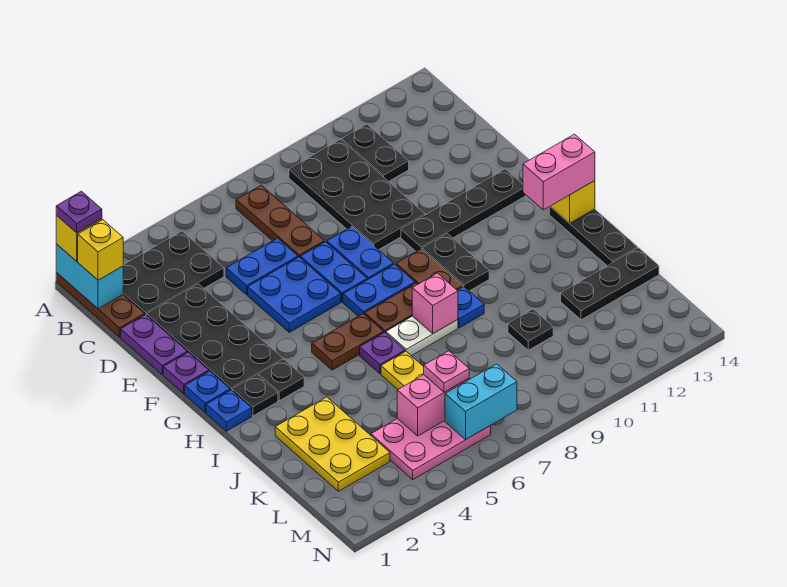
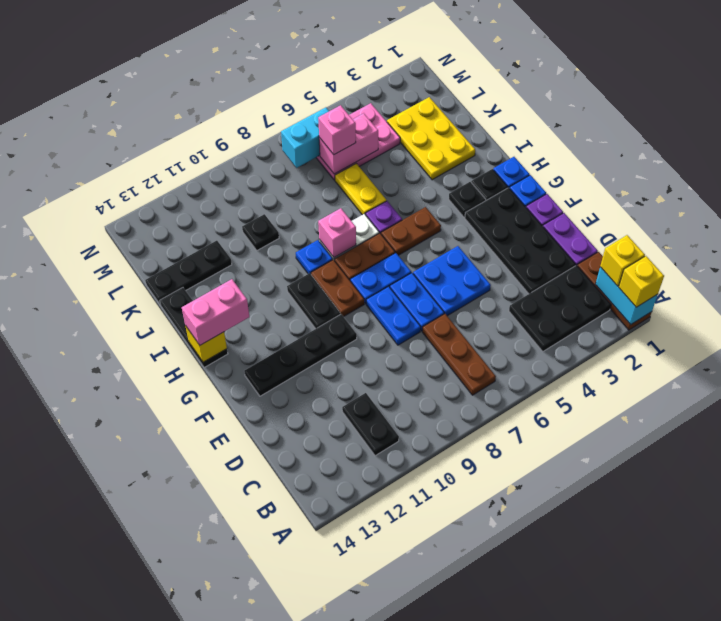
purple plate A1 level 4 -> none
black plate B9:E10 level 1 -> none
blue plate D5:D6 level 1 -> none
pink plate L6 level 3 -> pink brick L6 level 3

